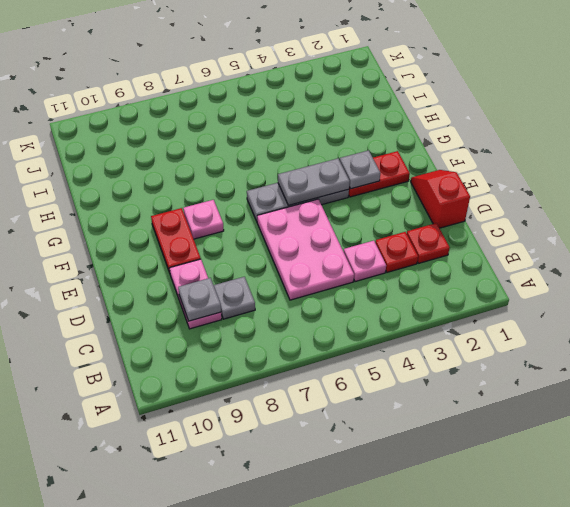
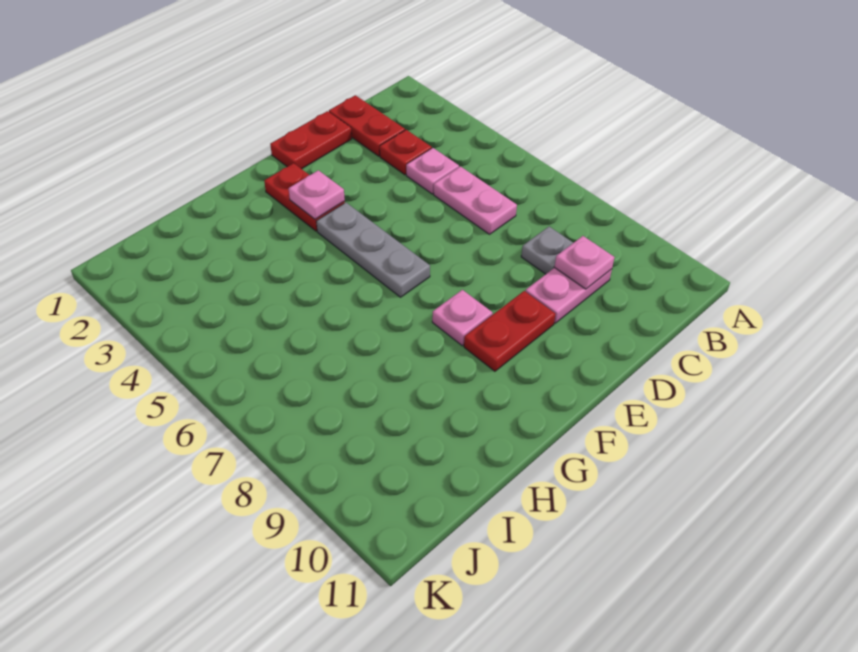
red plate C2 level 1 -> red plate C1:C2 level 1
pink plate C5:E6 level 1 -> pink plate C5:C6 level 1
grey plate C9 level 2 -> pink plate C9 level 2
red slope D1:E1 level 1 top D -> red plate D1:E1 level 1
grey plate F3 level 2 -> pink plate F3 level 2
grey plate F4:F5 level 2 -> none

